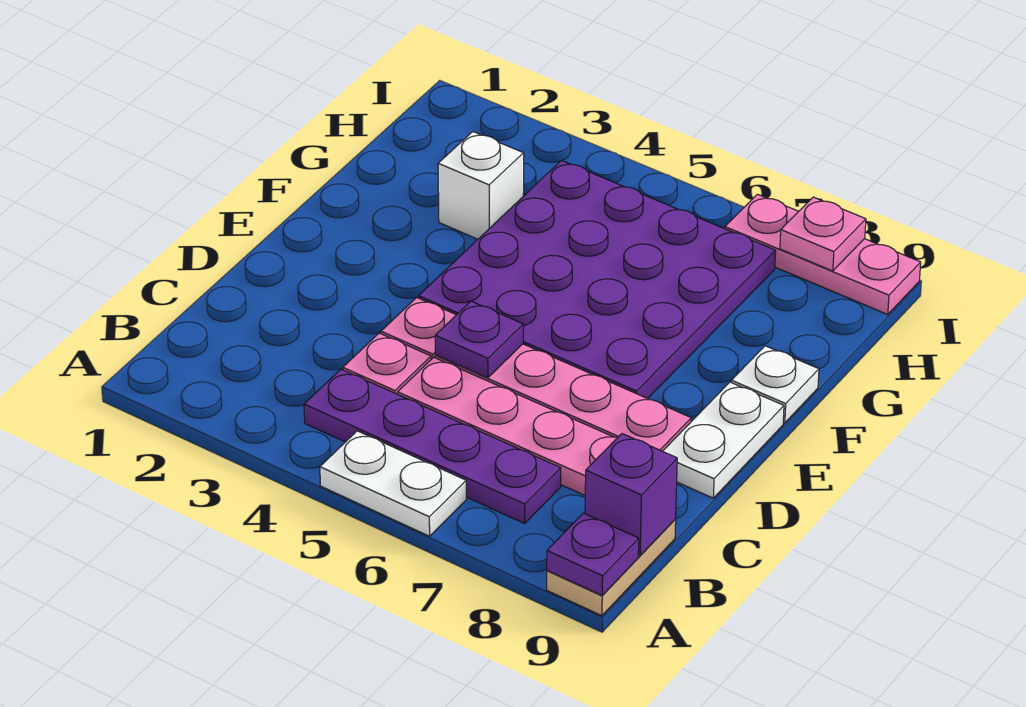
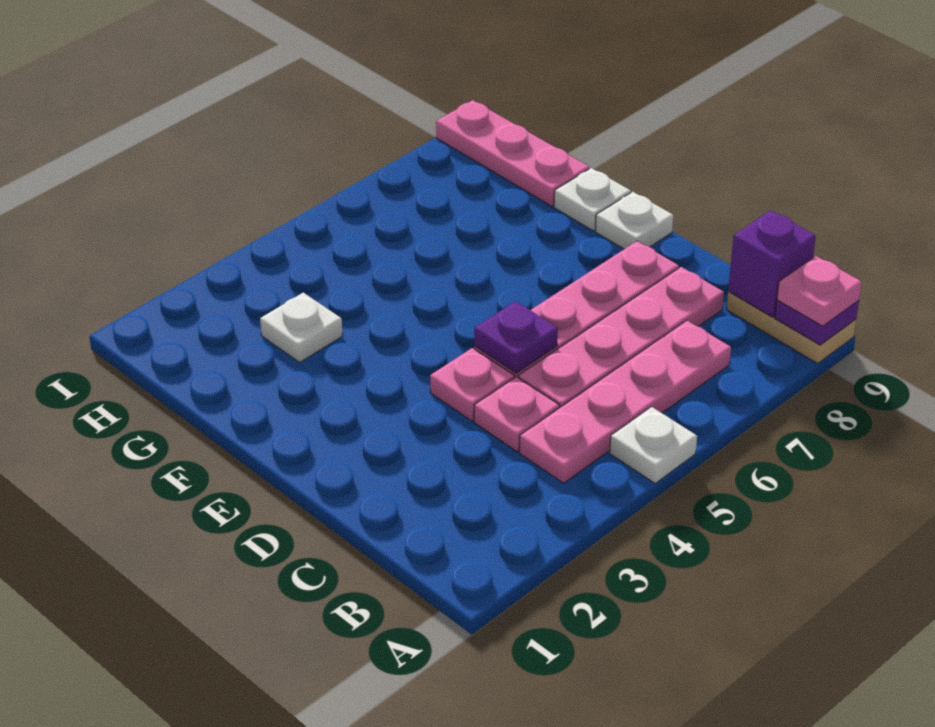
white plate A5:A6 level 1 -> white plate A5 level 1
purple plate B4:B7 level 1 -> pink plate B4:B7 level 1
white plate D9:E9 level 1 -> white plate E9 level 1
purple plate E4:H7 level 1 -> none
white brick G3 level 1 -> white plate G3 level 1
pink plate I7:I9 level 1 -> pink plate G9:I9 level 1
pink plate I8 level 2 -> pink plate A9 level 3

